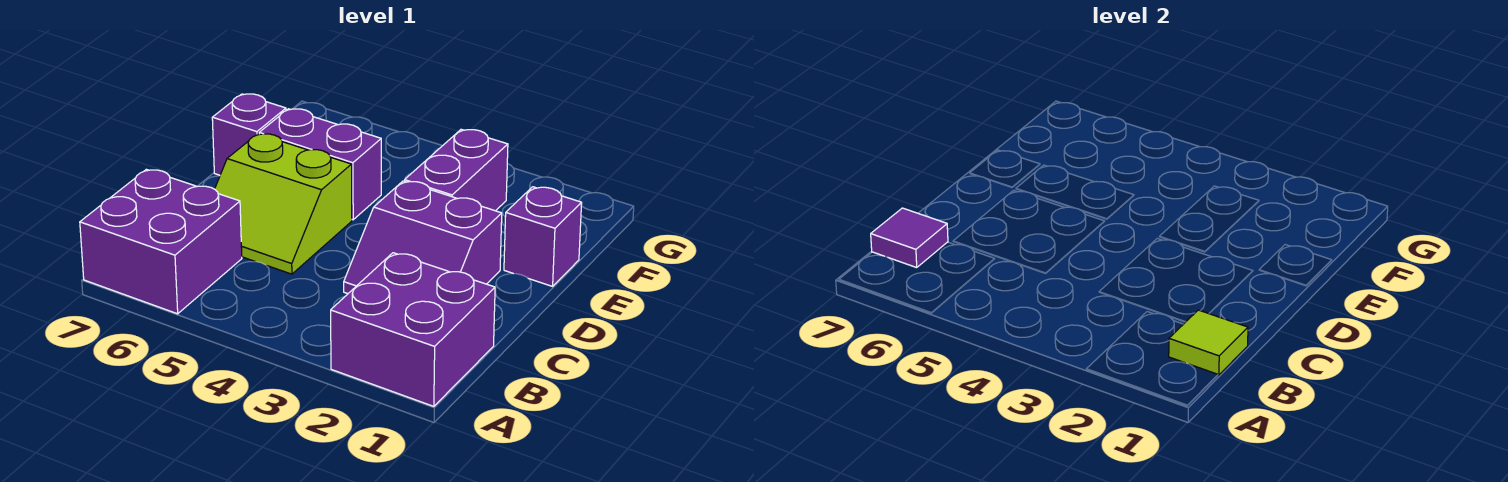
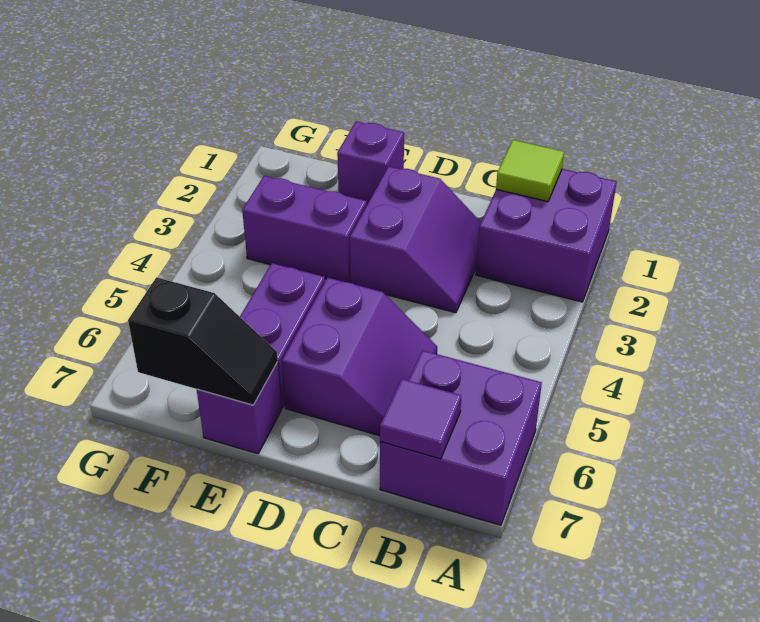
lime slope C5:D6 level 1 top D -> purple slope C5:D6 level 1 top D
none -> black slope E7:F7 level 2 top F

